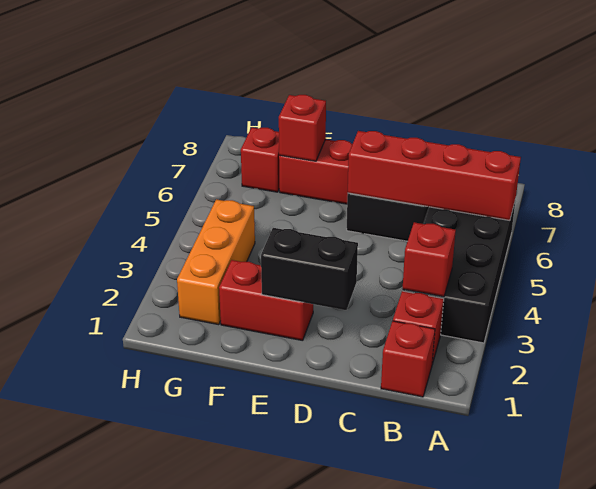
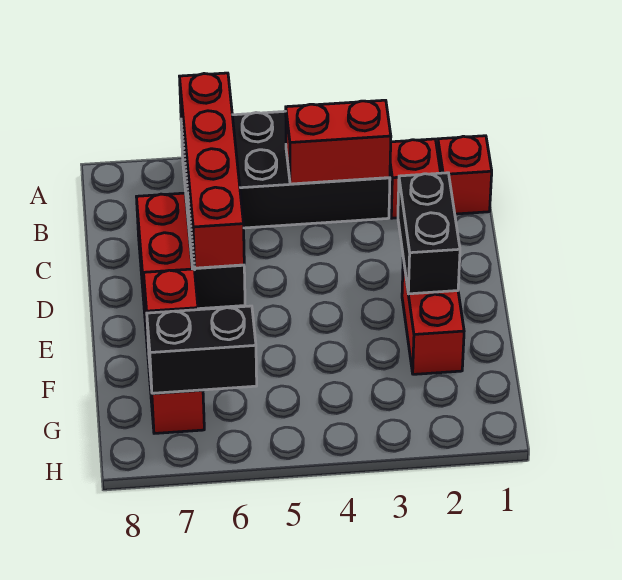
red brick B3 level 2 -> red brick B3:B4 level 2
orange brick G2:G4 level 1 -> none
none -> black brick G6:G7 level 2

